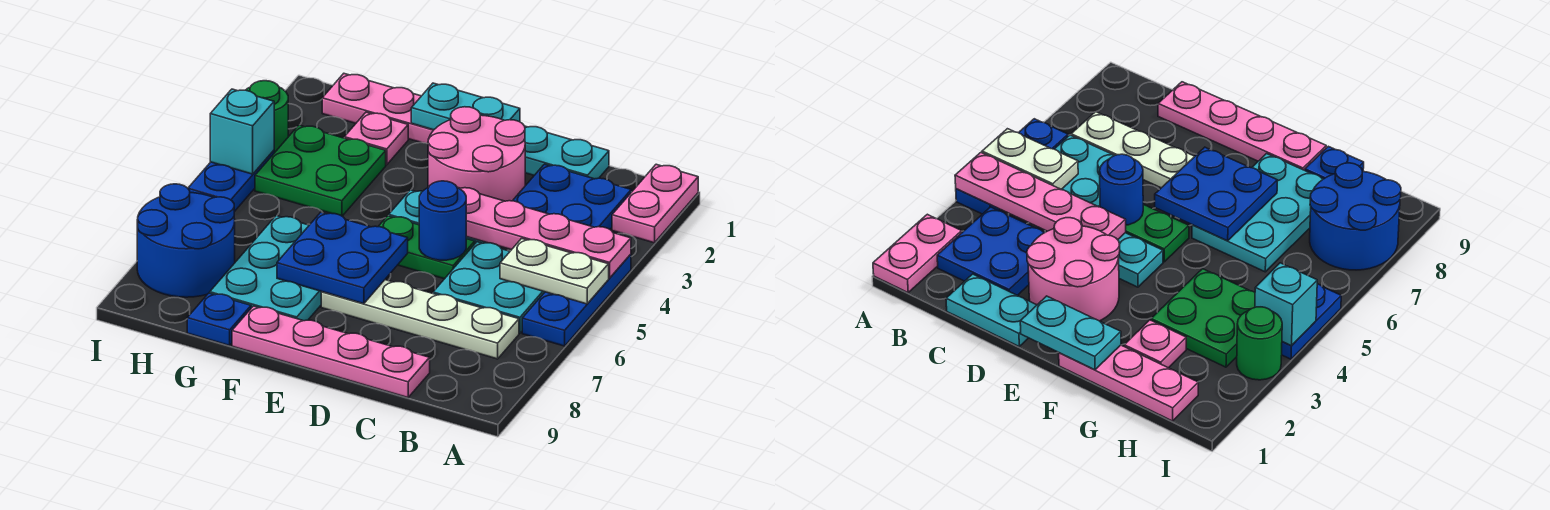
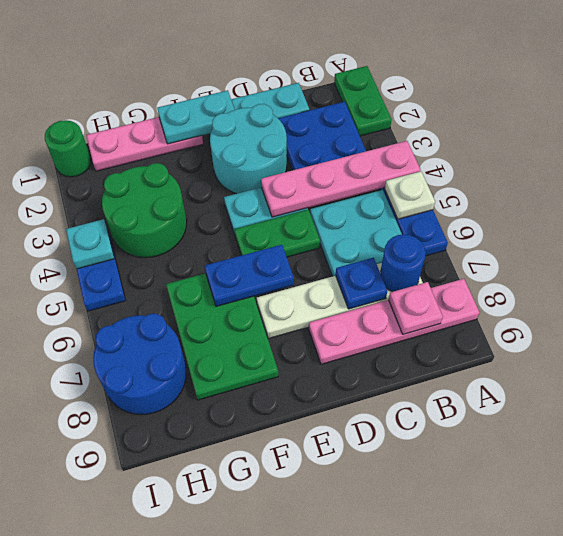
pink plate A1:A2 level 1 -> green plate A1:A2 level 1
white plate A5:B5 level 2 -> white plate A5 level 2
pink plate C9:F9 level 1 -> pink plate A8:D8 level 1
pink round brick D2:E3 level 1 -> cyan round brick D2:E3 level 1
blue round brick D5 level 2 -> blue round brick B7 level 2
blue plate E6:F7 level 2 -> blue plate E6:F6 level 2
cyan plate F6:G8 level 1 -> green plate F6:G8 level 1
pink plate G2 level 1 -> pink plate B8 level 2
green plate G3:H4 level 1 -> green round brick G3:H4 level 1
blue plate G9 level 1 -> blue plate C7 level 2
green round brick I3 level 1 -> green round brick I1 level 1
cyan brick I4 level 2 -> cyan plate I4 level 2

